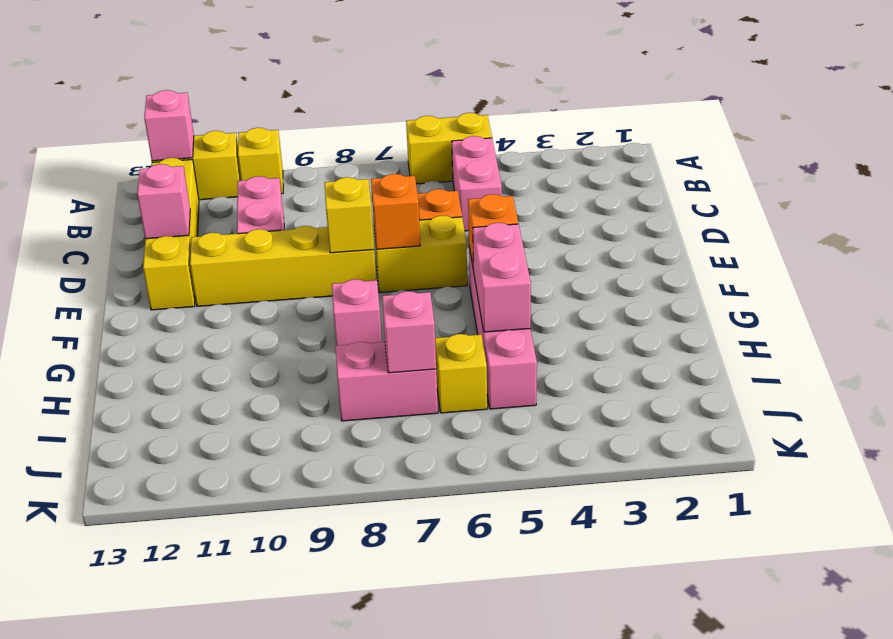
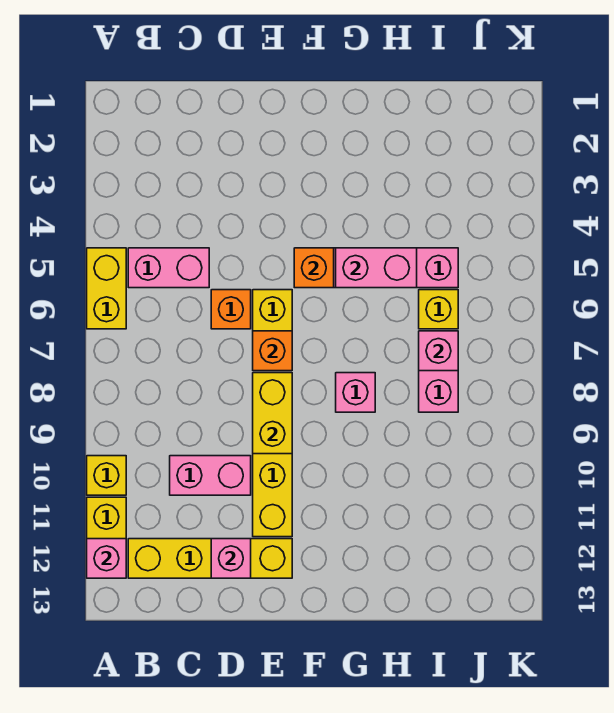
yellow brick E8 level 2 -> yellow brick E8:E9 level 2

